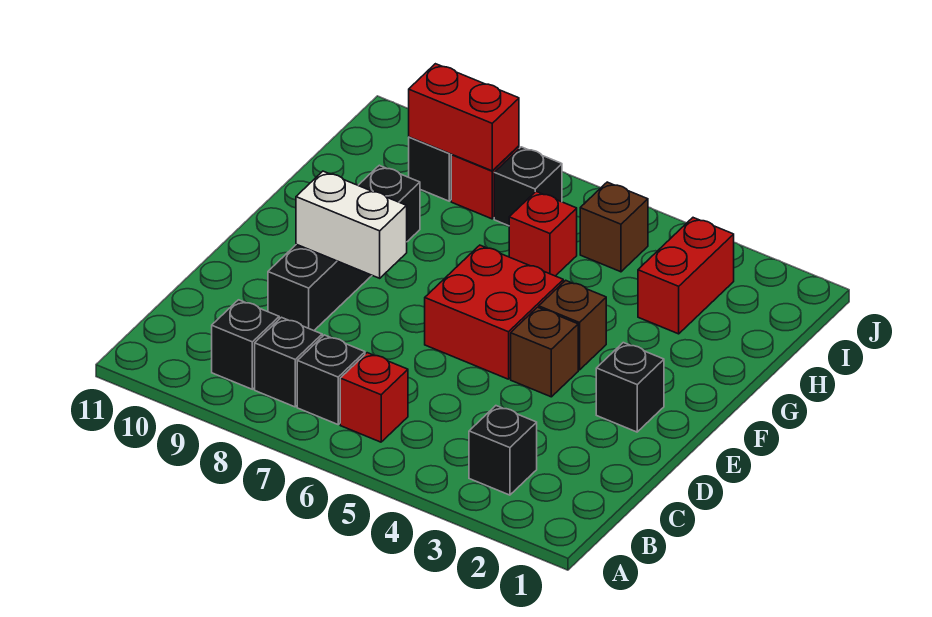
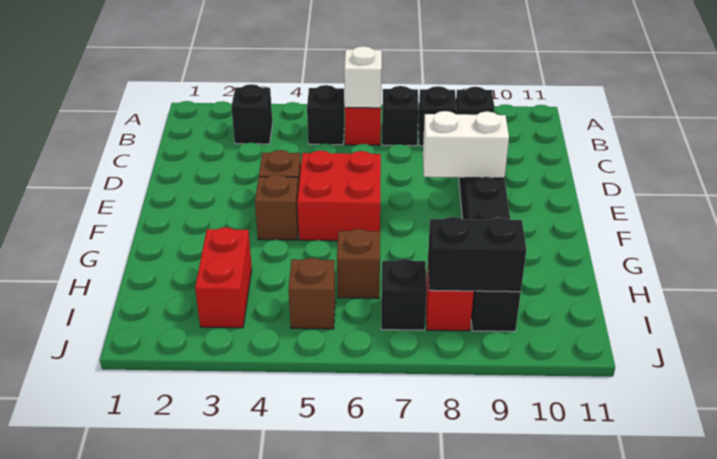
none -> white brick B6 level 2
black brick E2 level 1 -> black brick B5 level 1
red brick H6 level 1 -> brown brick H6 level 1
red brick I8:I9 level 2 -> black brick I8:I9 level 2

